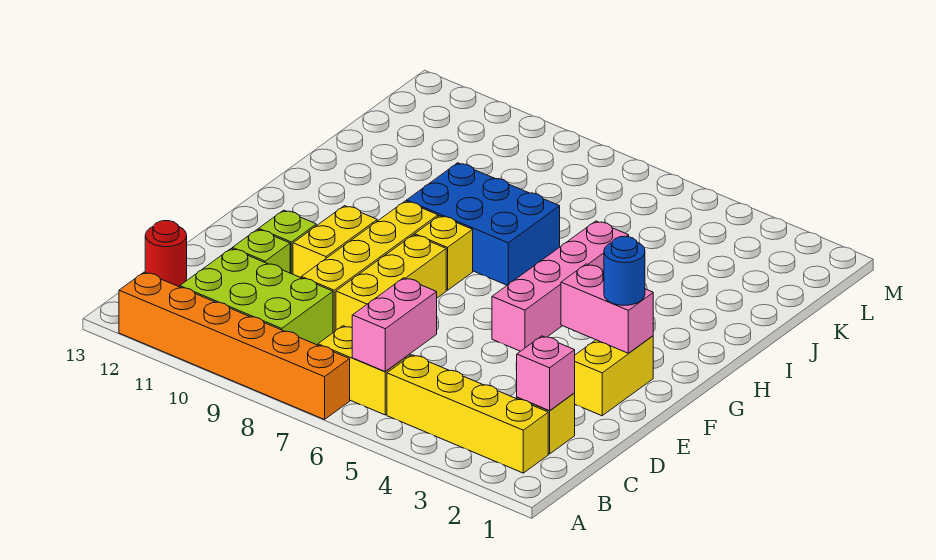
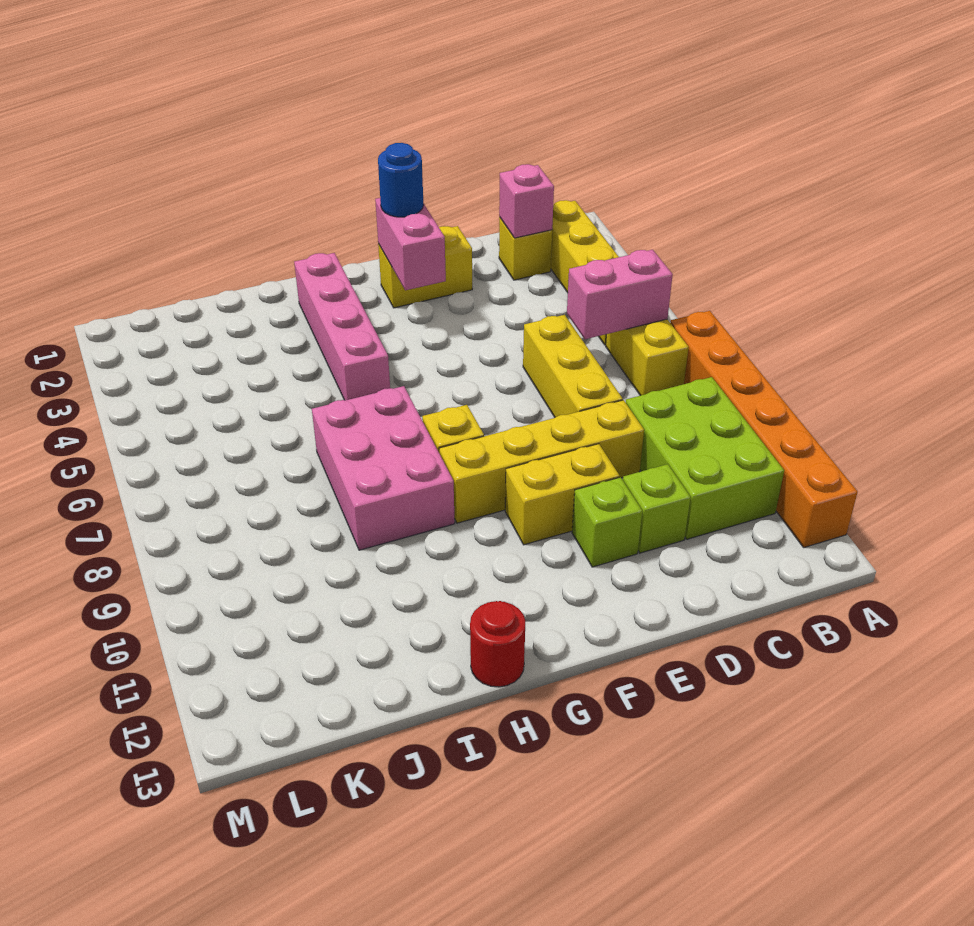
red round brick C13 level 1 -> red round brick H13 level 1
yellow brick D8:F8 level 1 -> yellow brick D6:D8 level 1
pink brick F5:I5 level 1 -> pink brick H2:H5 level 1
blue brick H7:I9 level 1 -> pink brick H7:I9 level 1

